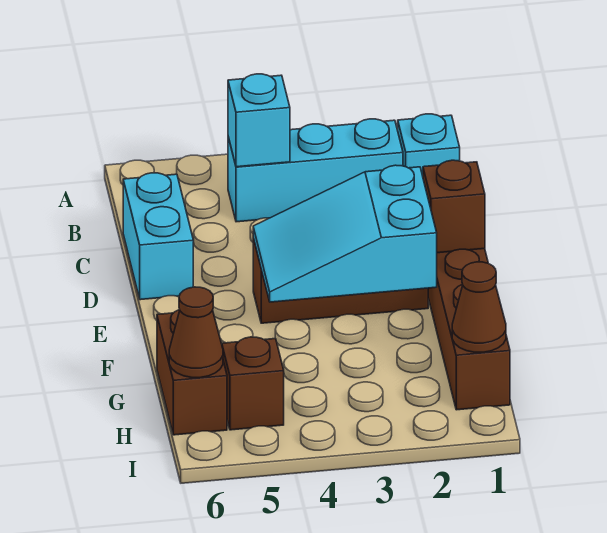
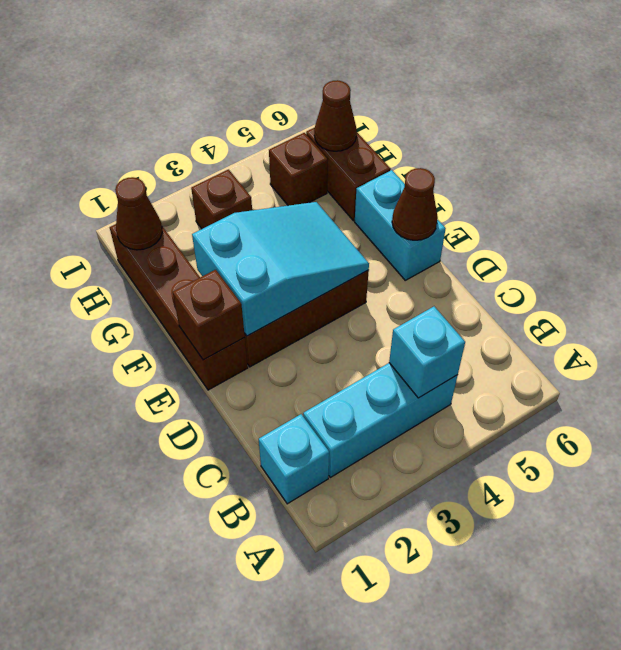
cyan brick C6:D6 level 1 -> cyan brick E6:F6 level 1
none -> brown cone E6 level 2
none -> brown brick H3 level 1

